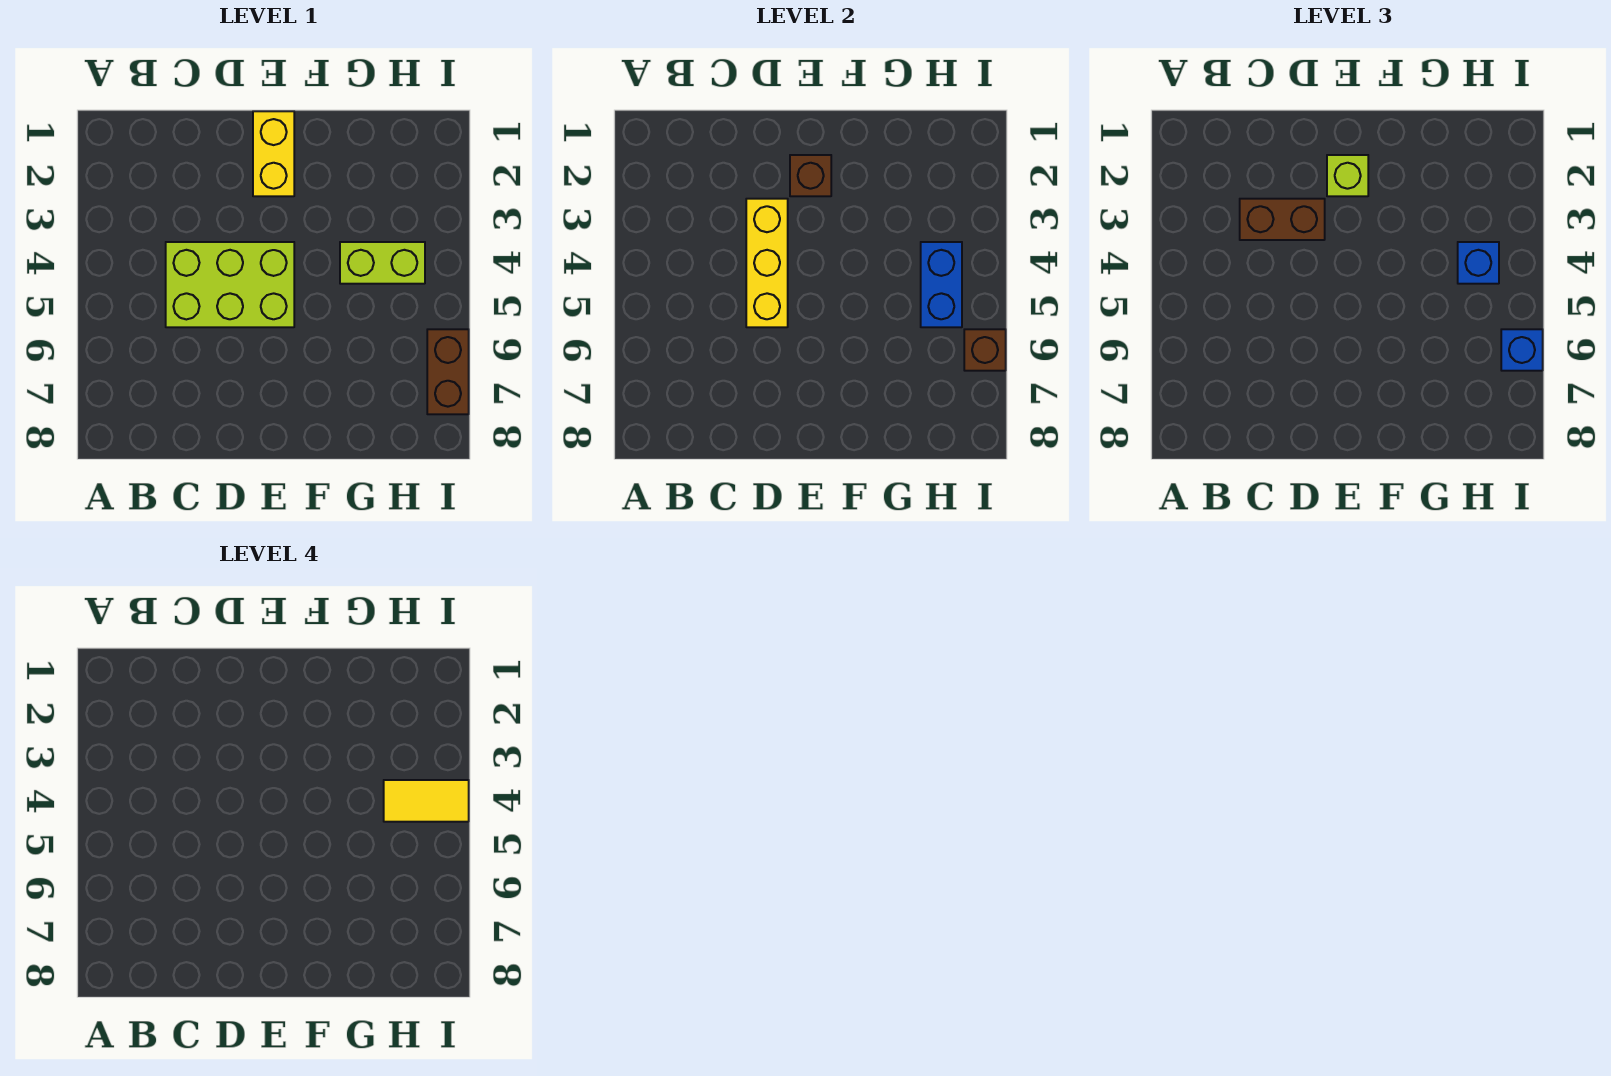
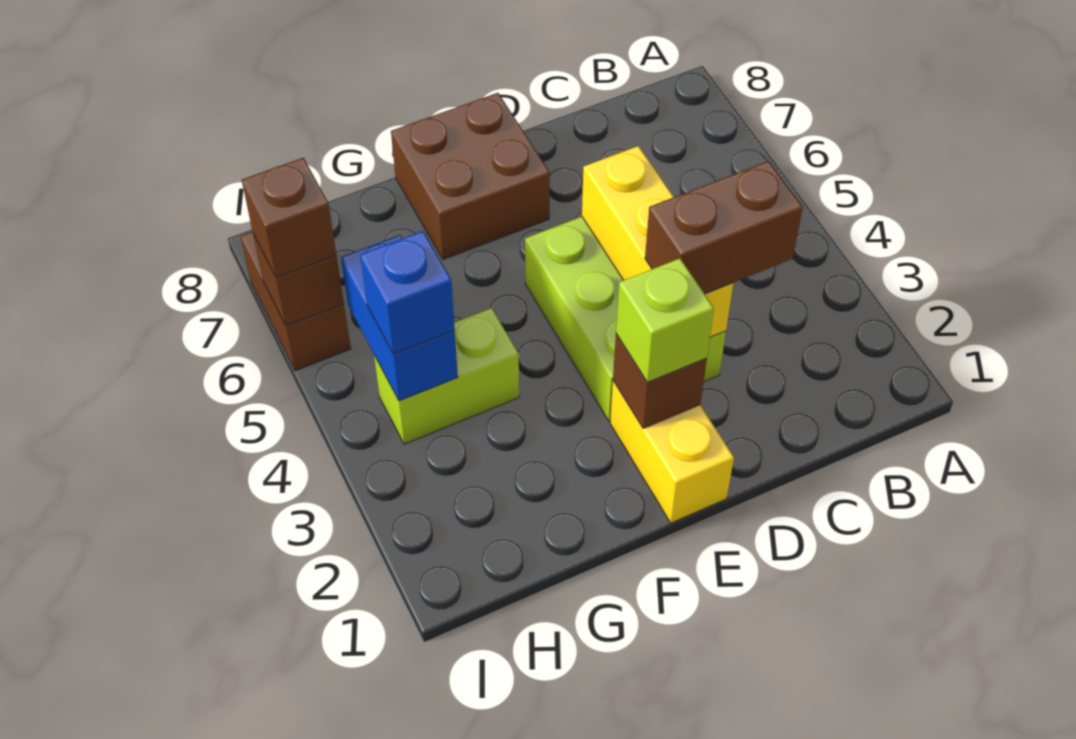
lime brick C4:E5 level 1 -> lime brick D3:E5 level 1
none -> brown brick E7:F8 level 1
yellow tile H4:I4 level 4 -> none
blue brick I6 level 3 -> brown brick I6 level 3

